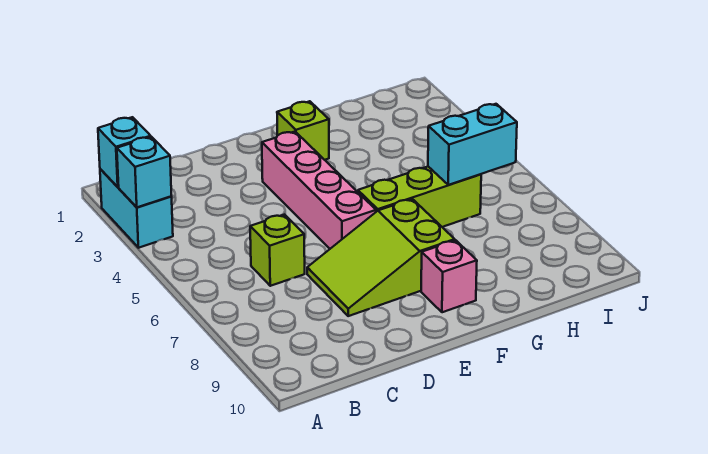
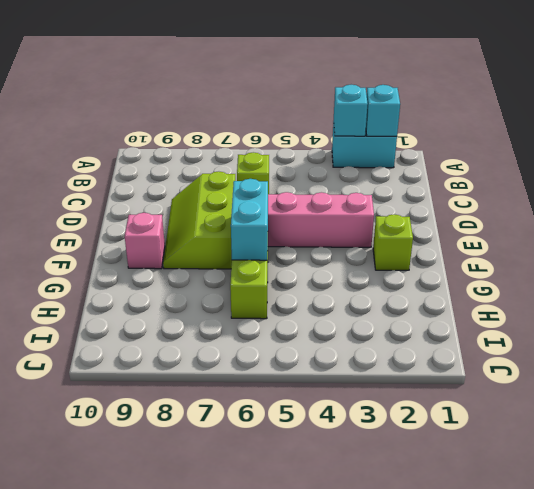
lime slope D7:F8 level 1 top F -> lime slope D7:F8 level 1 top 7
cyan brick H6:I6 level 2 -> cyan brick F6:G6 level 2

